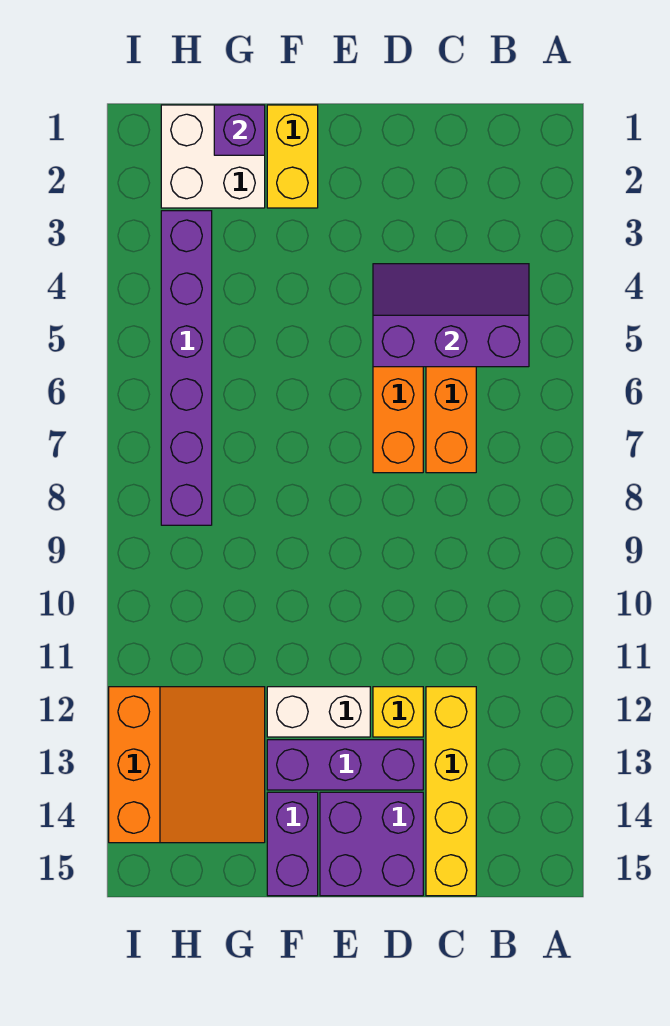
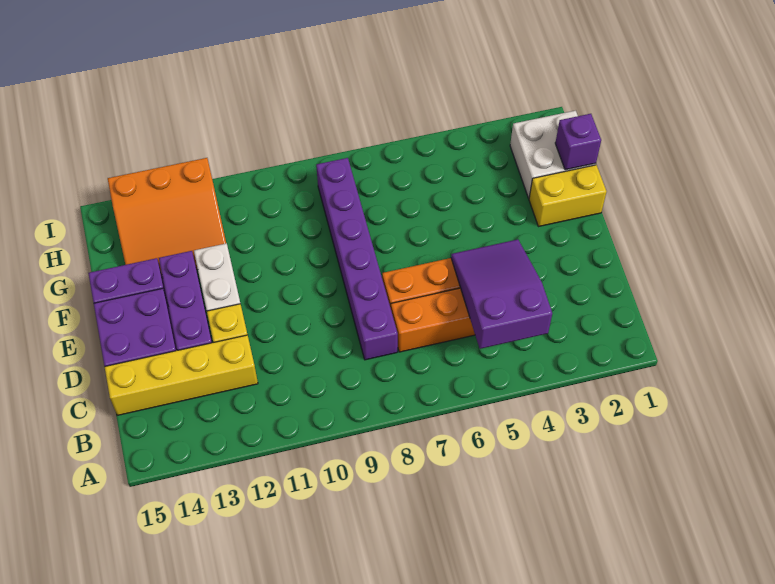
purple slope B4:D5 level 2 top 5 -> purple slope B4:D5 level 2 top B
purple brick H3:H8 level 1 -> purple brick C8:H8 level 1

